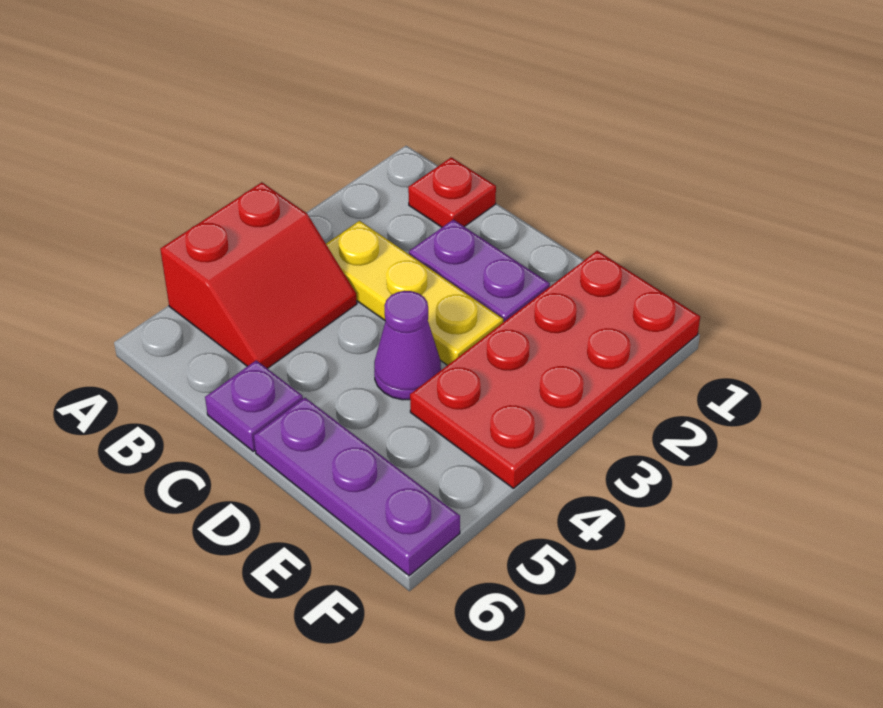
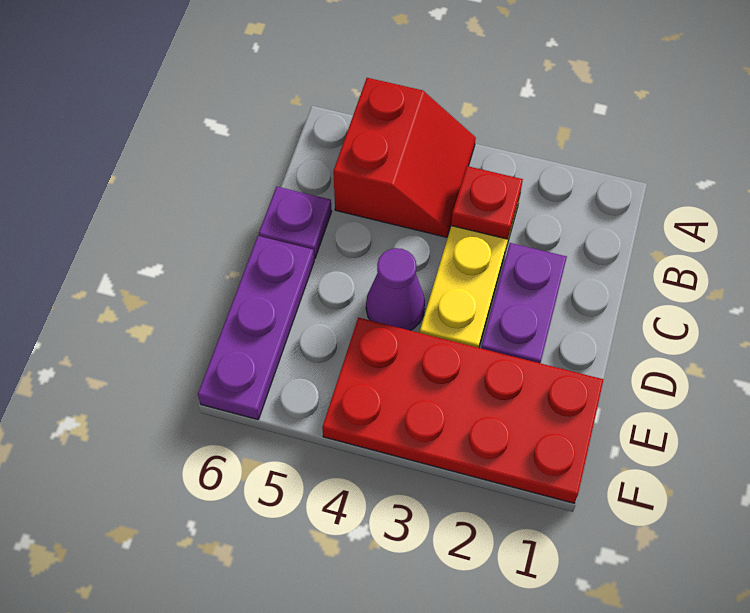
red slope A4:B5 level 1 top A -> red slope A4:B5 level 1 top 5
red plate B1 level 1 -> red plate B3 level 2

